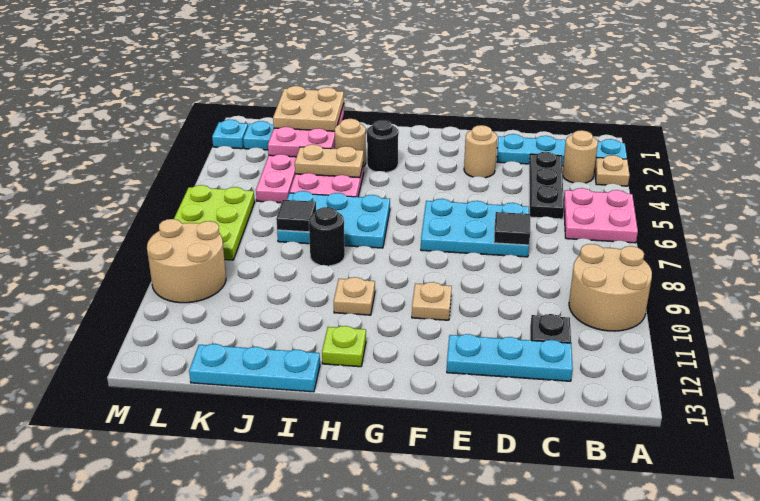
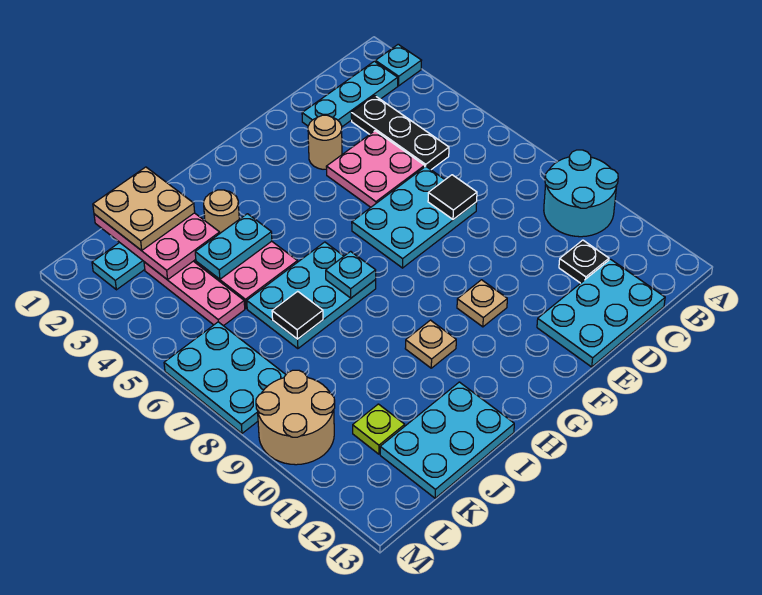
tan plate A3 level 1 -> none
pink plate A5:B6 level 1 -> pink plate D4:E5 level 1
tan round brick A9:B10 level 1 -> cyan round brick A9:B10 level 1
tan round brick B3 level 1 -> none
cyan plate C12:E12 level 1 -> cyan plate C12:E13 level 1
black round brick H3 level 1 -> none
lime plate H12 level 1 -> lime plate K11 level 1
tan plate I4:J4 level 2 -> cyan plate I4:J4 level 2
black round brick I8 level 1 -> none
cyan plate I13:K13 level 1 -> cyan plate I12:K13 level 1
lime plate L6:M8 level 1 -> cyan plate L6:M8 level 1
cyan plate M2 level 1 -> cyan plate H7 level 2

